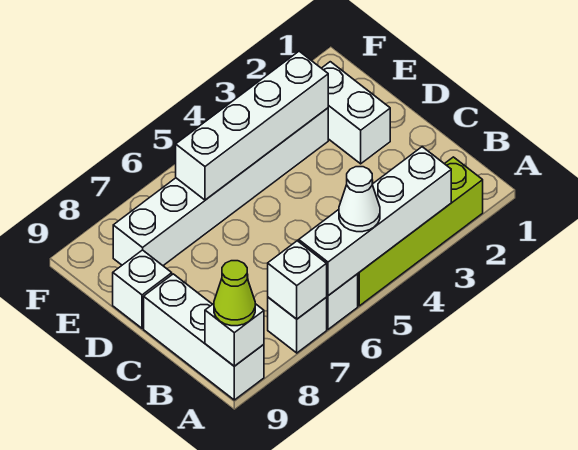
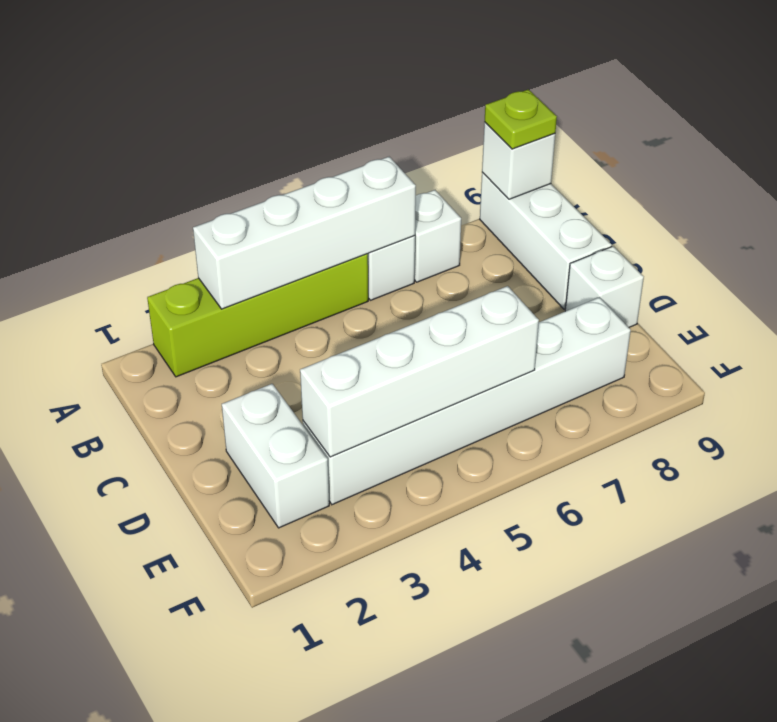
white cone A5 level 3 -> none
white brick A7 level 2 -> none
lime cone A9 level 3 -> lime plate A9 level 3

